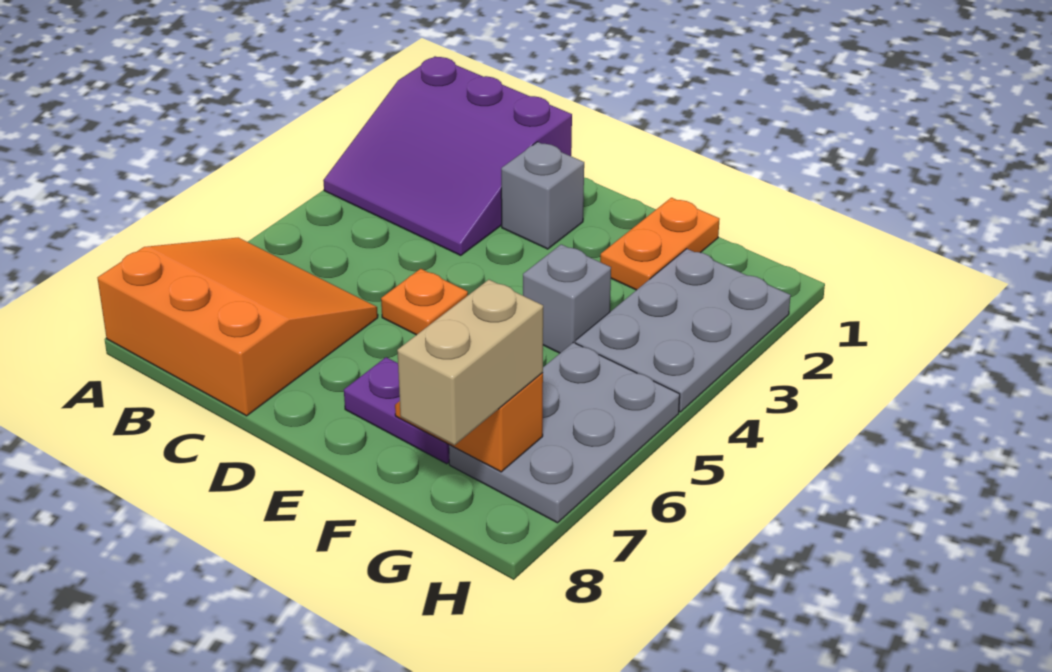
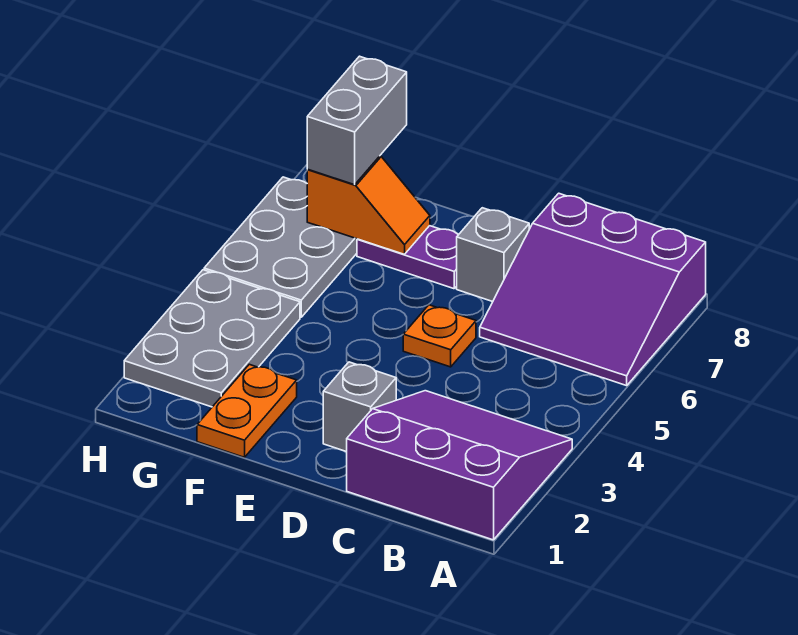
orange slope A6:C8 level 1 top 8 -> purple slope A6:C8 level 1 top 8
grey brick F4 level 1 -> grey brick D7 level 1
tan brick G7:G8 level 3 -> grey brick G7:G8 level 3

